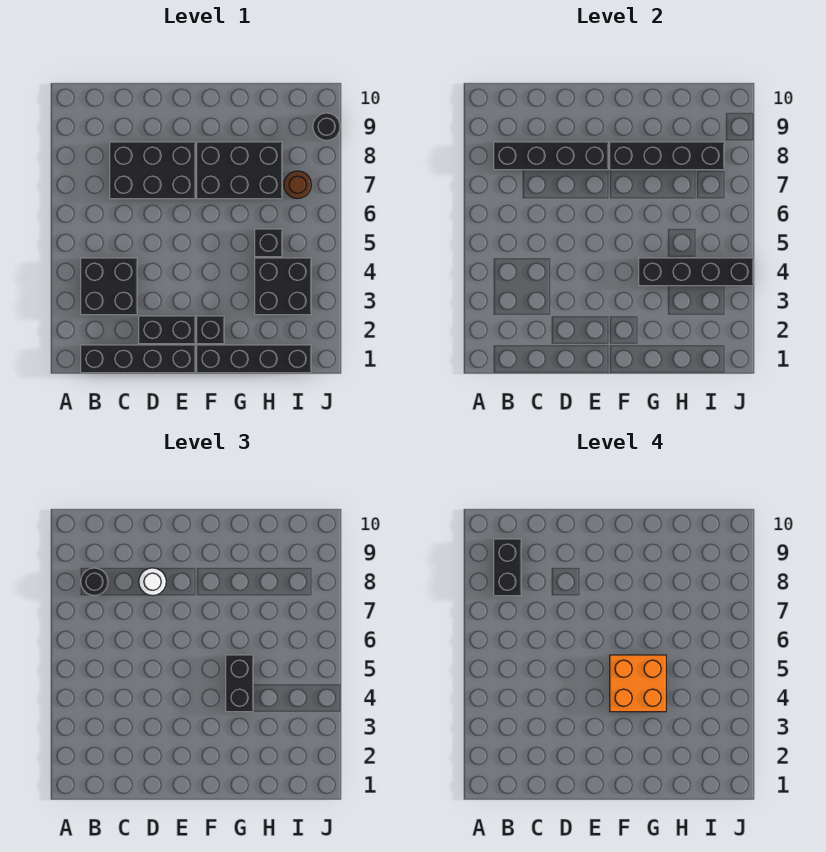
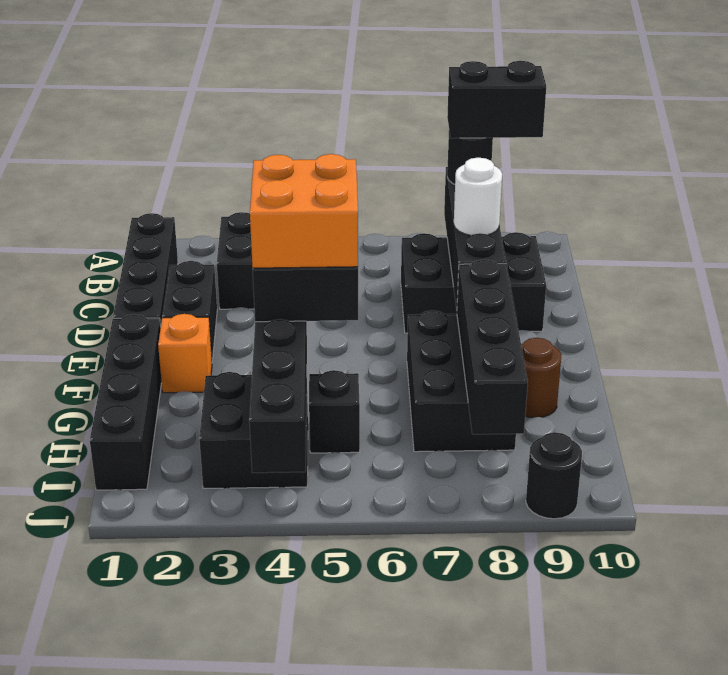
black brick C7:E8 level 1 -> black brick C7:D9 level 1
black brick F2 level 1 -> orange brick F2 level 1
brown round brick I7 level 1 -> brown round brick G9 level 1

